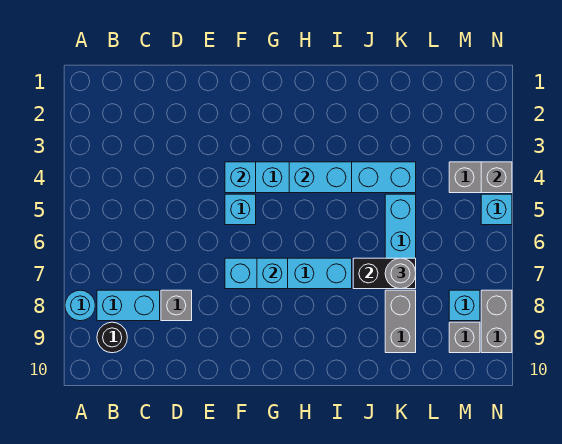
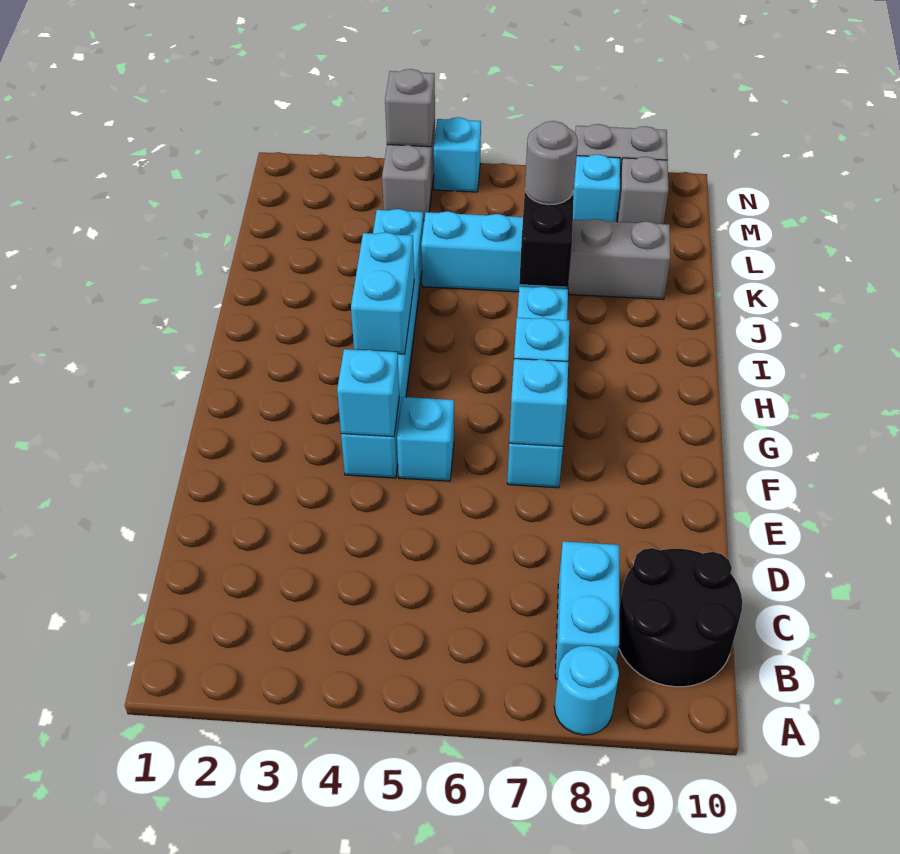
black round brick B9 level 1 -> black round brick B9:C10 level 1
grey brick D8 level 1 -> none
none -> cyan brick F7 level 2

